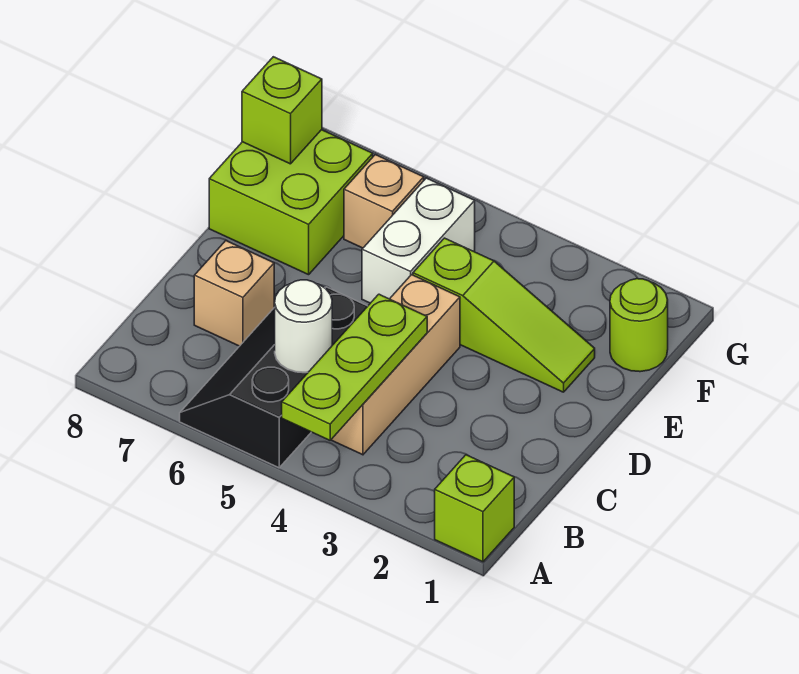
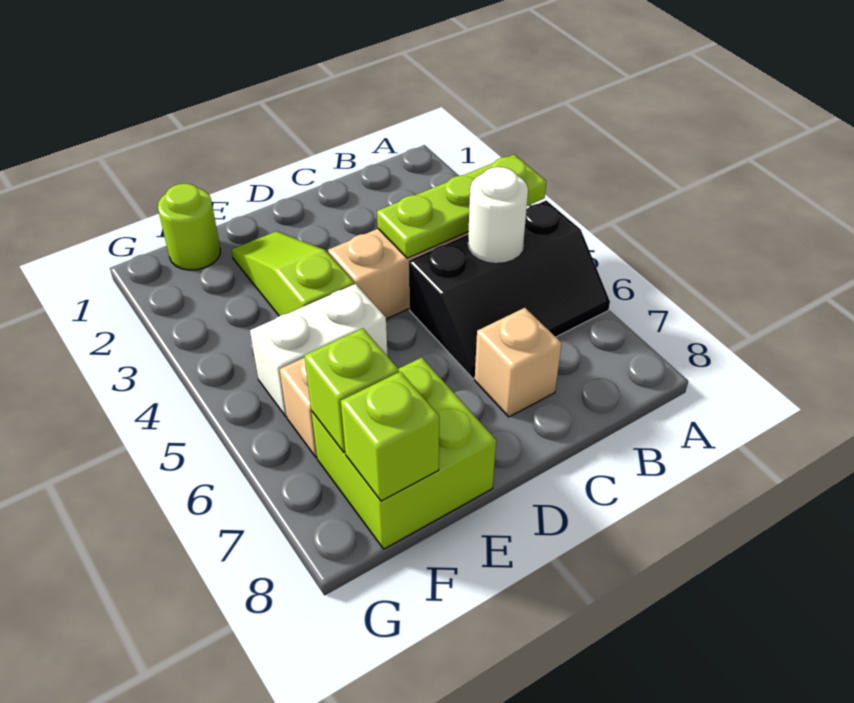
lime brick A1 level 1 -> lime brick F7 level 2

